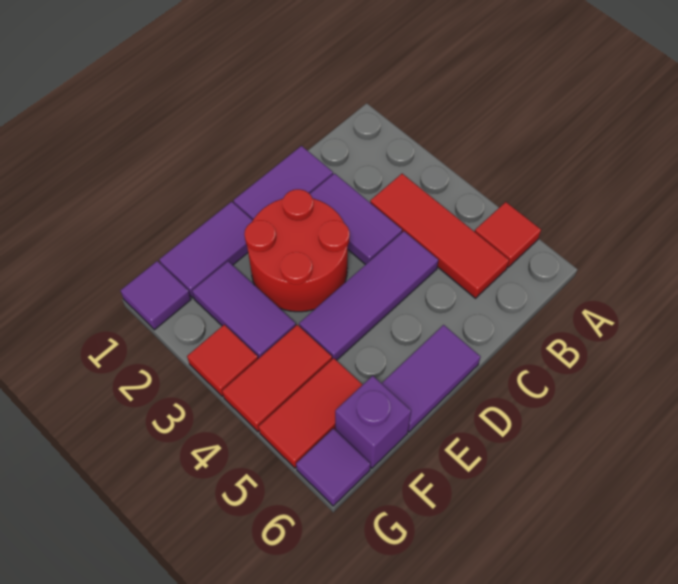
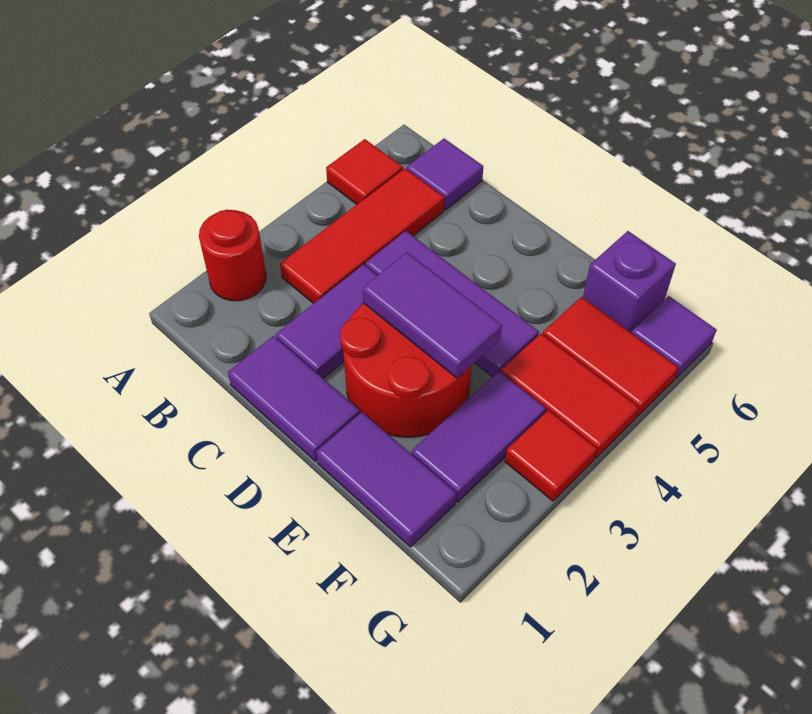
none -> red round brick A2 level 1
purple tile D6:E6 level 1 -> purple tile D3:E3 level 2
purple tile G1 level 1 -> purple tile B6 level 1

